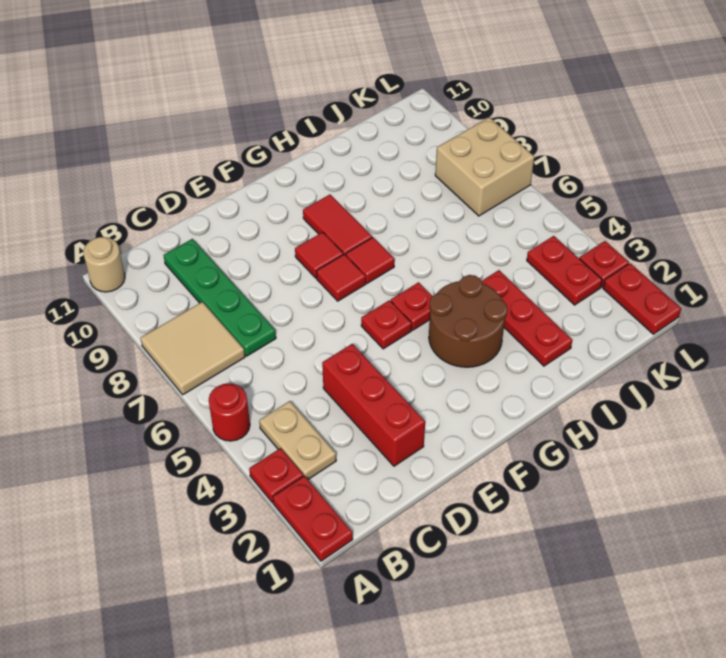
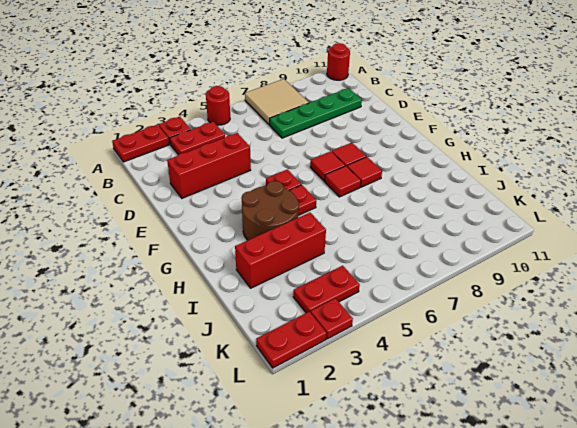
tan round brick A11 level 1 -> red round brick A11 level 1
tan plate B3:B4 level 1 -> red plate B3:B4 level 1
red tile G8:G9 level 1 -> red tile G8 level 1
red plate I2:I4 level 1 -> red brick I2:I4 level 1
tan brick K7:L8 level 1 -> none

